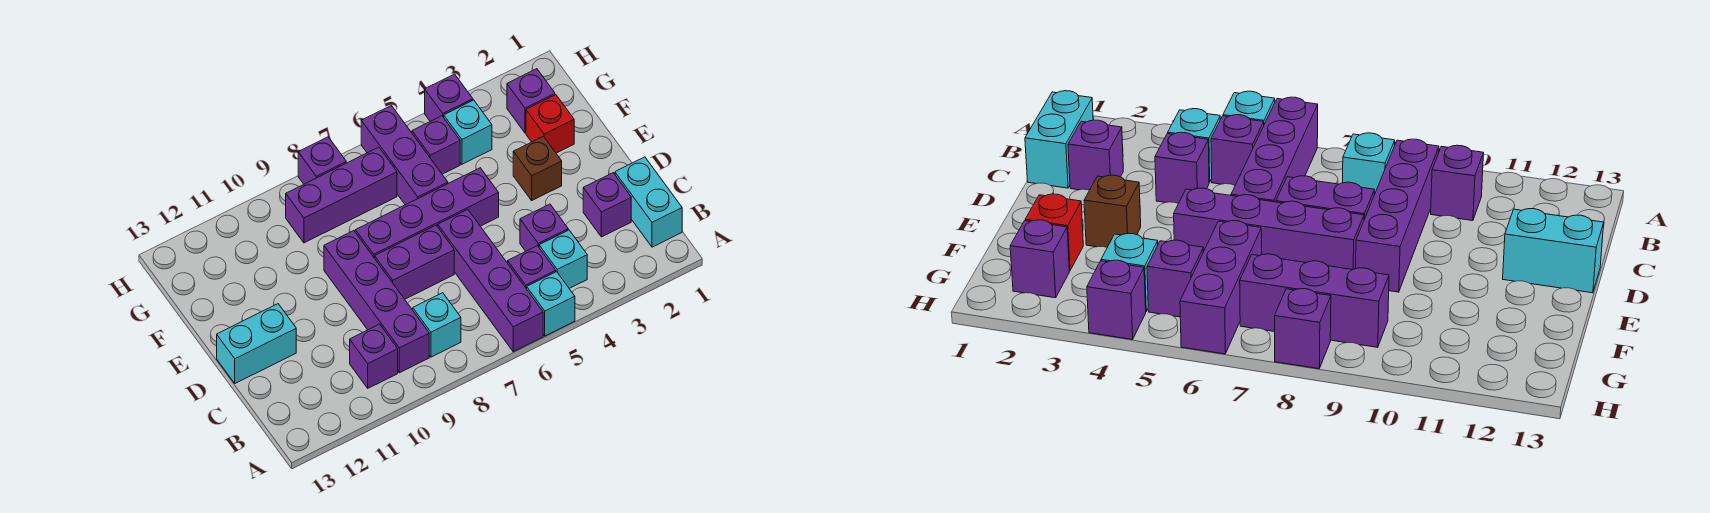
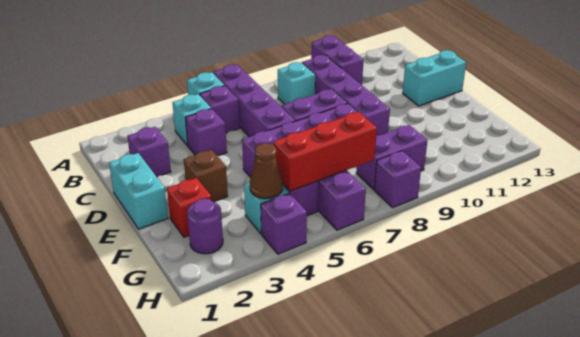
cyan brick B1:C1 level 1 -> cyan brick D1:E1 level 1
purple brick B10 level 1 -> purple brick A10:B10 level 1
purple brick G2 level 1 -> purple round brick G2 level 1
none -> brown cone G4 level 2
none -> red brick G5:G7 level 2
purple brick G7:G9 level 1 -> purple brick G8:G9 level 1

